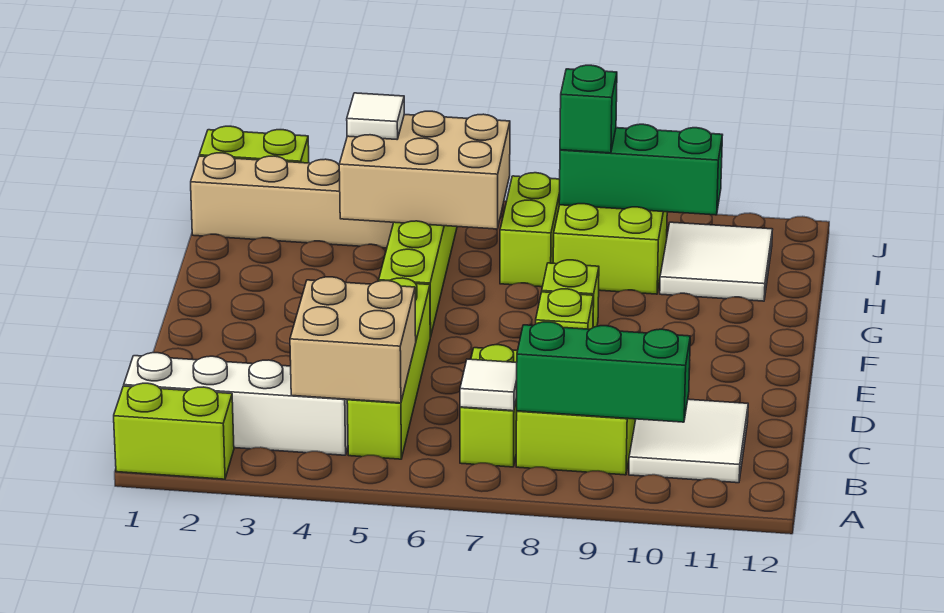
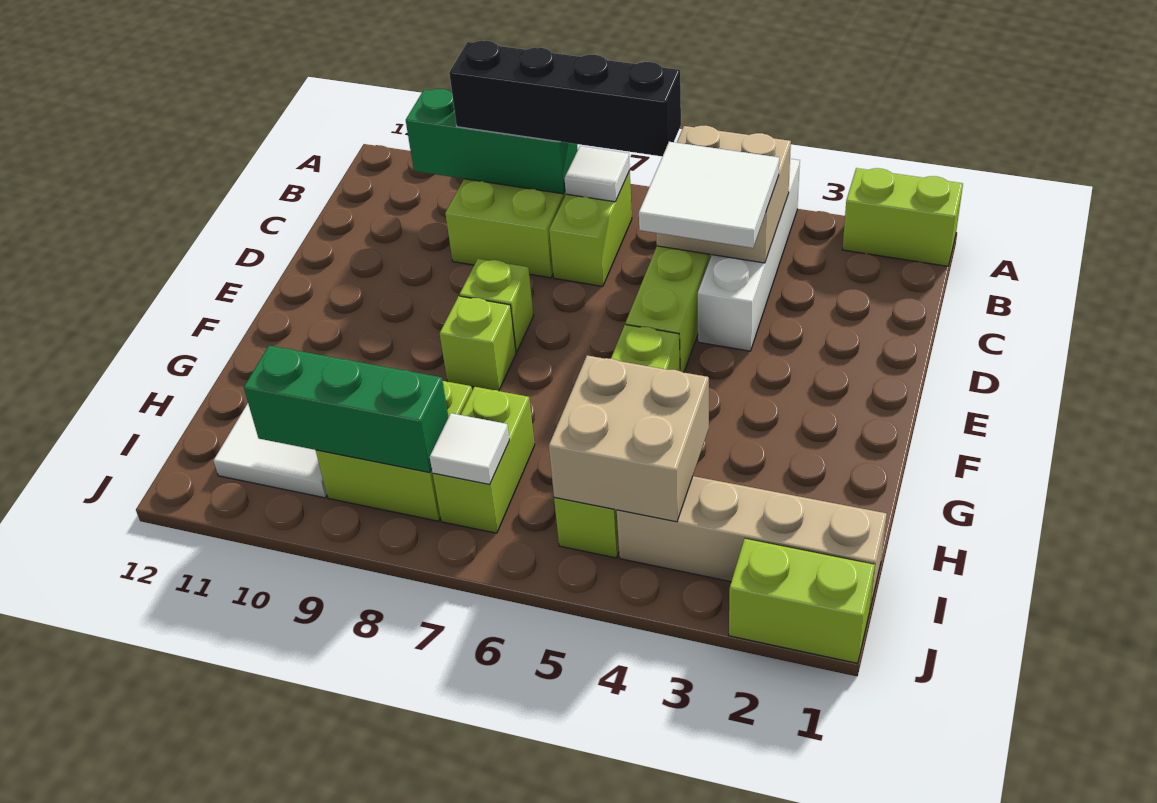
white brick B1:B4 level 1 -> white brick A4:D4 level 1
none -> black brick B6:B9 level 3
white tile B10:C11 level 1 -> white tile C4:D5 level 3
tan brick H4:I6 level 2 -> tan brick H4:I5 level 2
white tile I4 level 3 -> white tile I7 level 2
green brick I8 level 3 -> none

